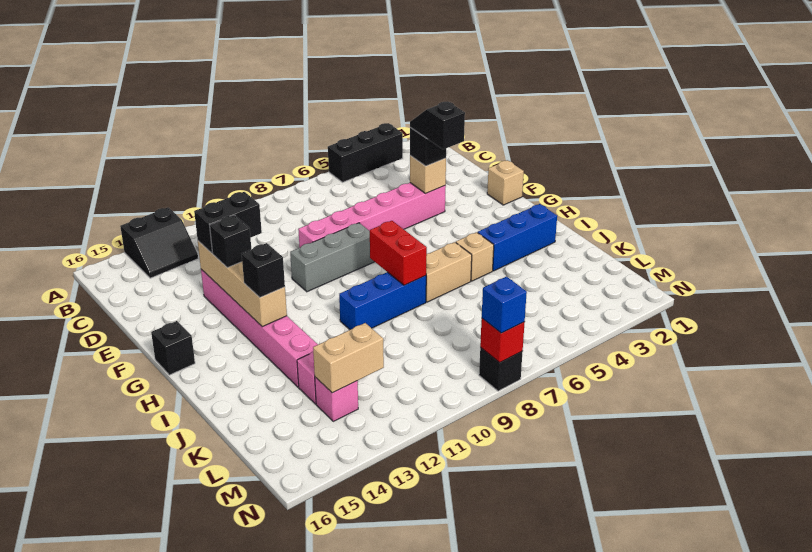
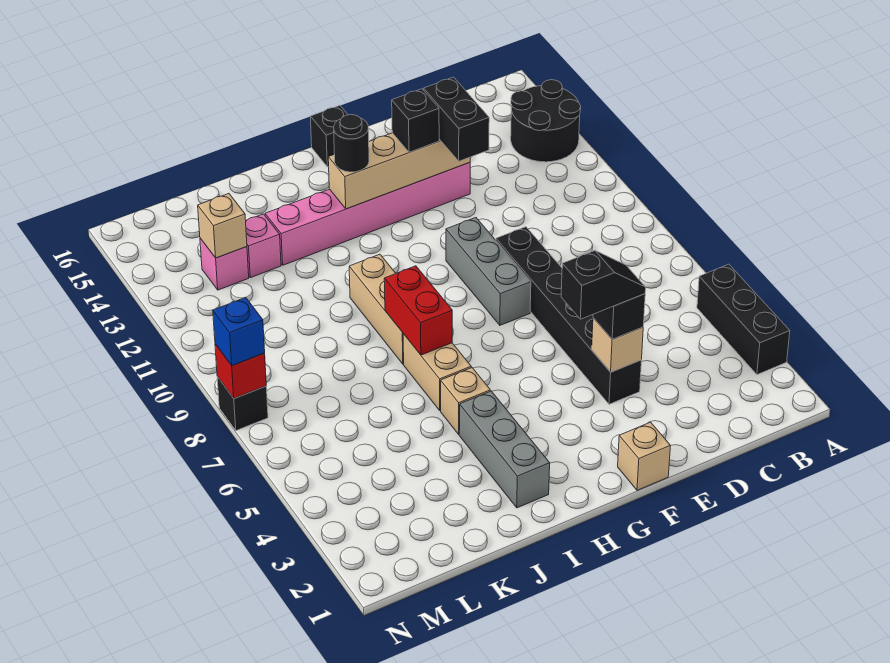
black slope A13:B14 level 1 top A -> black round brick A13:B14 level 1
pink brick E4:E9 level 1 -> black brick E4:E9 level 1
red brick H8:I8 level 2 -> red brick I7:I8 level 2
black brick H13 level 3 -> black round brick H13 level 3
blue brick I2:I4 level 1 -> grey brick I2:I4 level 1
blue brick I8:I10 level 1 -> tan brick I8:I10 level 1
tan brick L12:L13 level 2 -> tan brick L13 level 2

